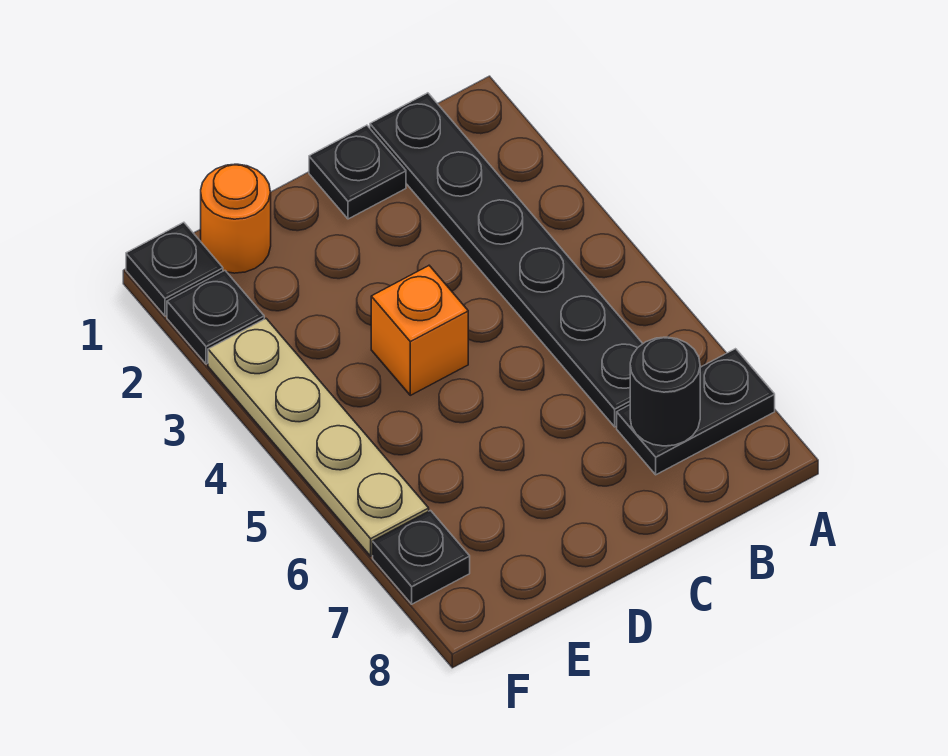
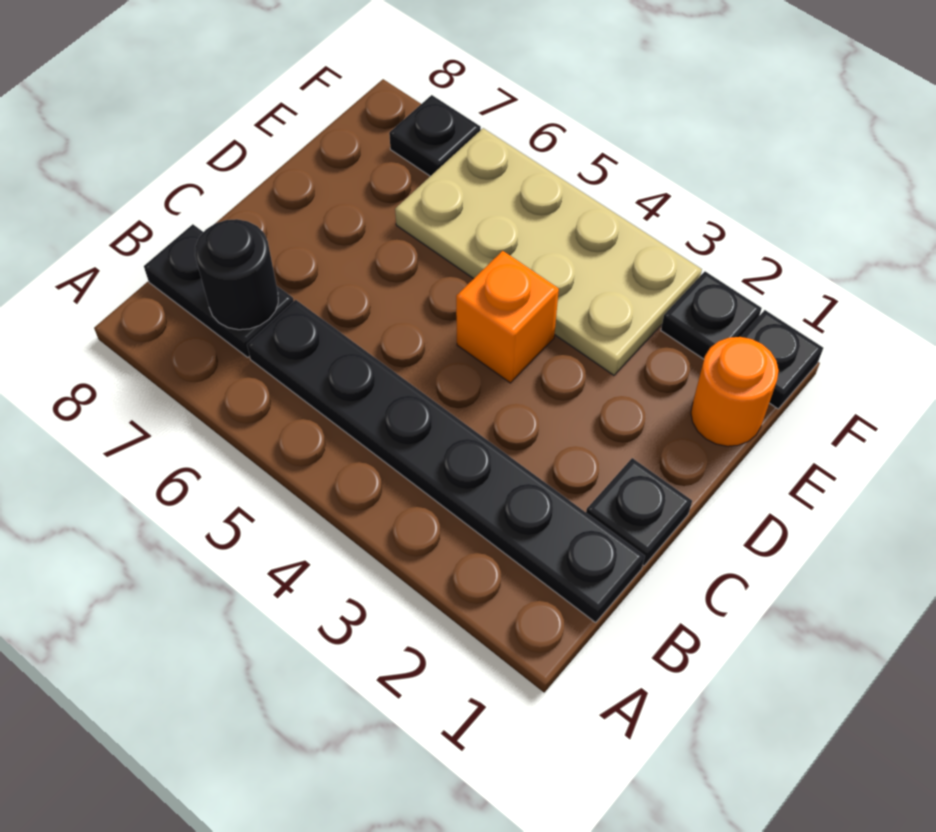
black plate A7:B7 level 1 -> black plate B7:B8 level 1
tan plate F3:F6 level 1 -> tan plate E3:F6 level 1

